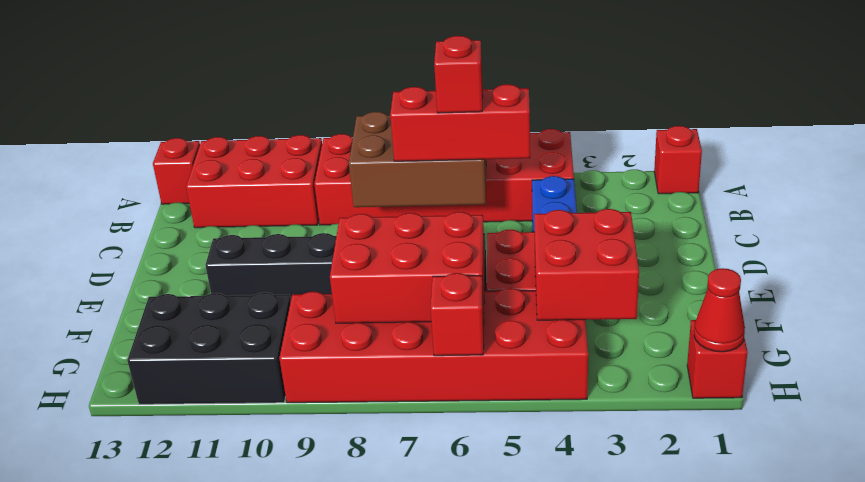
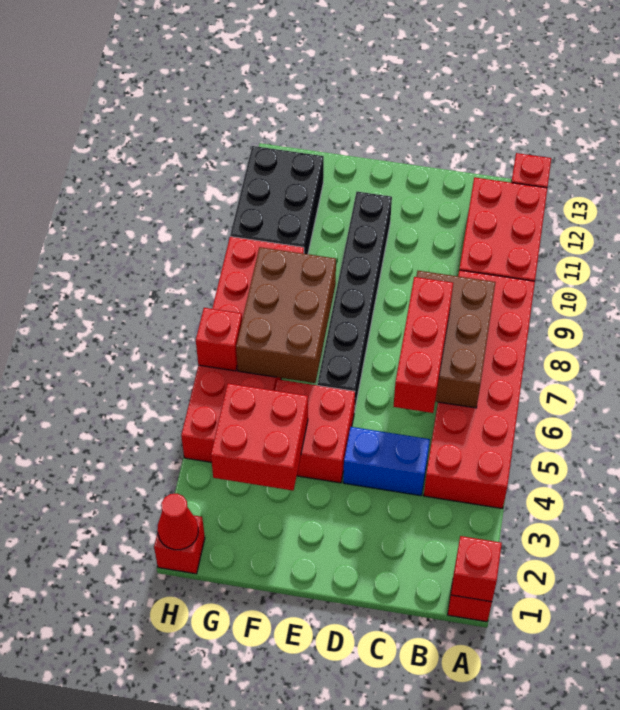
red brick C6 level 4 -> red brick A1 level 2
red brick F6:G8 level 2 -> brown brick F6:G8 level 2

